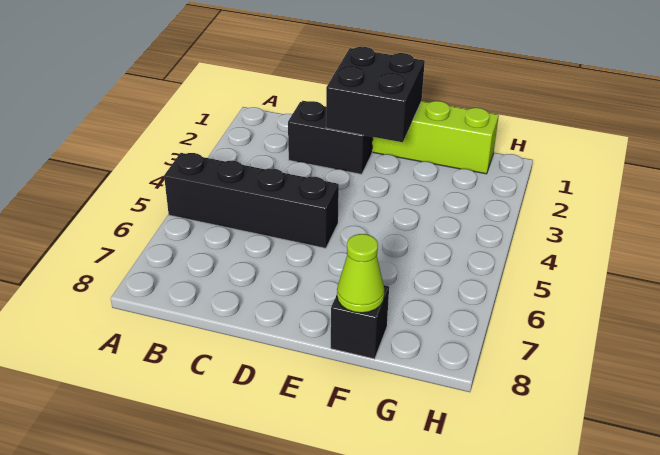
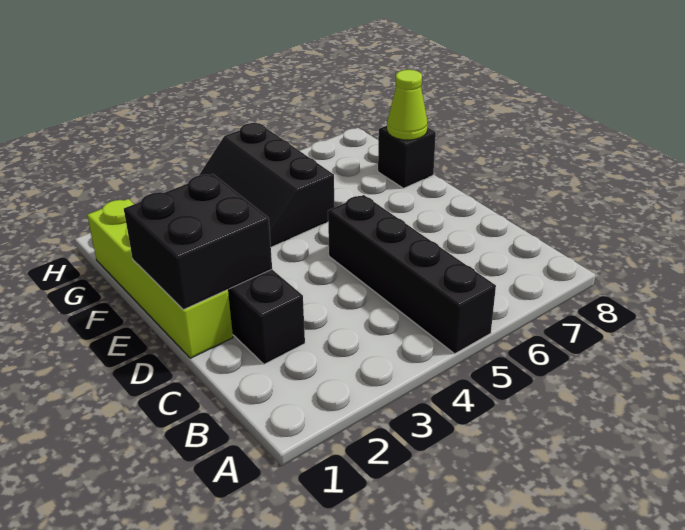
none -> black slope F4:H5 level 1 top 5

